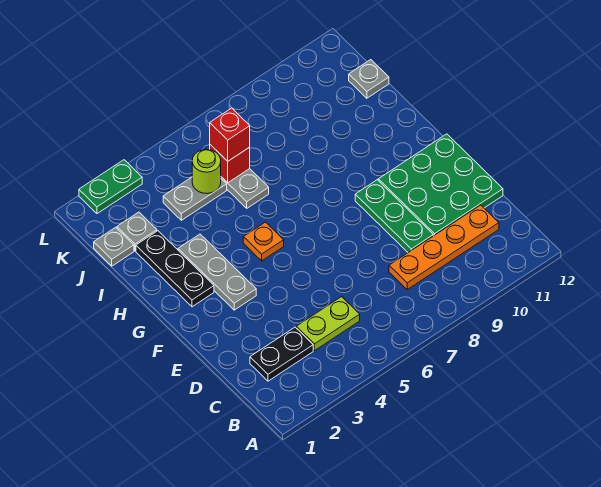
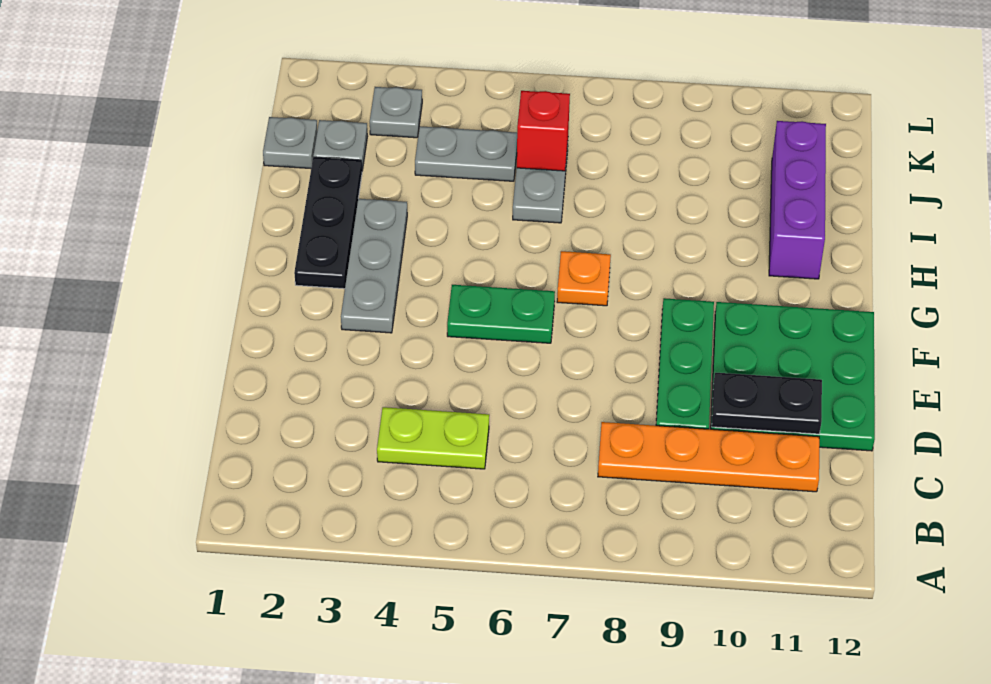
black plate C2:C3 level 1 -> black plate D10:D11 level 2
orange plate G5 level 1 -> orange plate G7 level 1
none -> purple brick H11:J11 level 1
lime round brick J5 level 2 -> none
red brick J6 level 3 -> none
grey plate J12 level 1 -> grey plate K3 level 1
green plate L2:L3 level 1 -> green plate F5:F6 level 1

